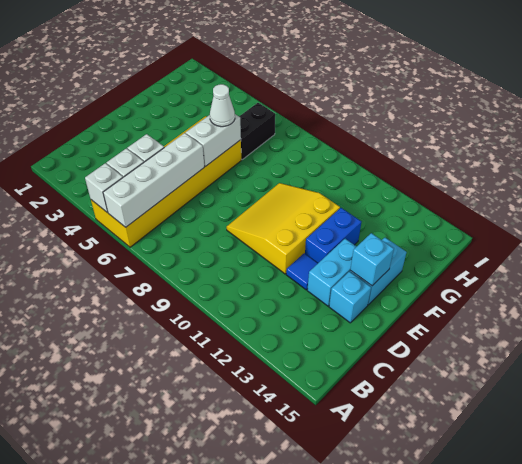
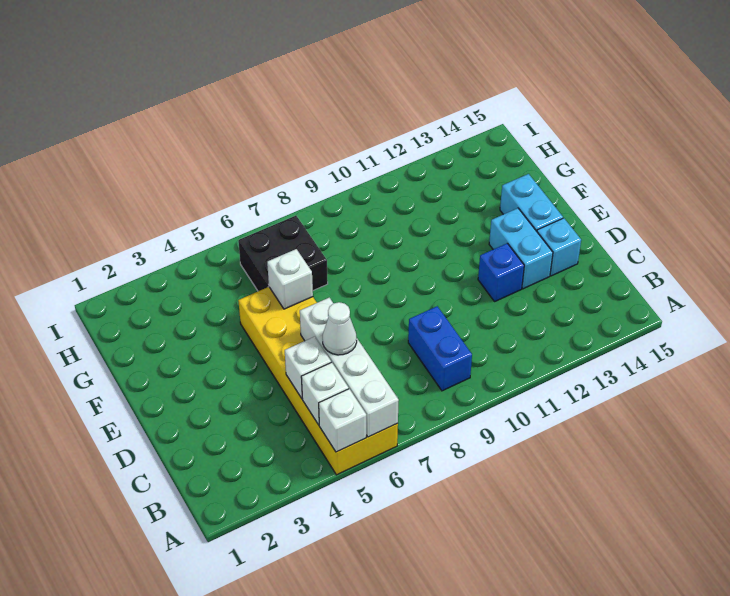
yellow slope D9:F11 level 1 top 11 -> none
blue tile D12 level 1 -> blue brick D12 level 1
white brick E6:F6 level 2 -> white brick F6 level 2
blue brick E12:F12 level 1 -> blue brick B9:C9 level 1
cyan brick E14 level 2 -> none
white cone F6 level 3 -> white cone C6 level 3
black brick G6:H6 level 1 -> black brick G6:H7 level 1

